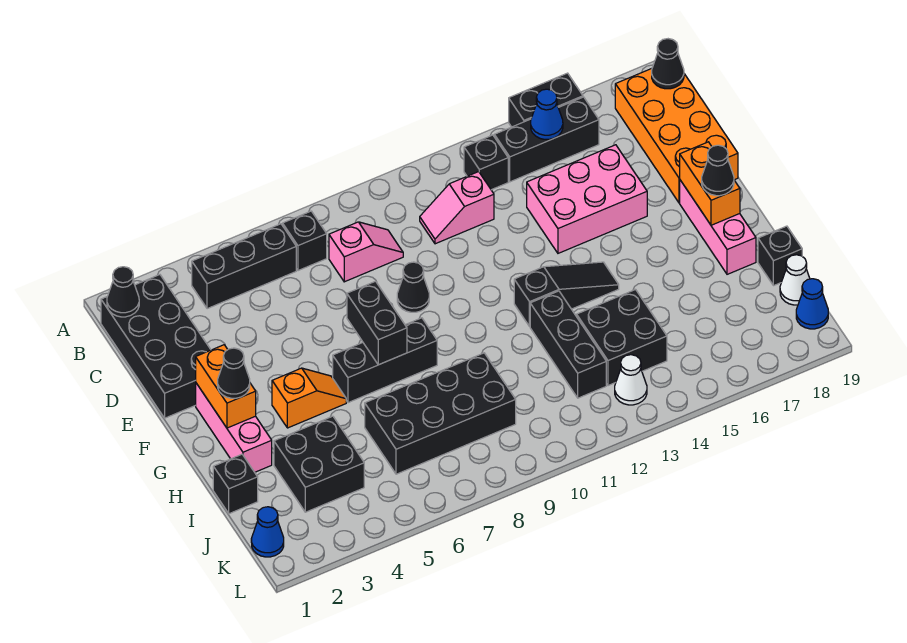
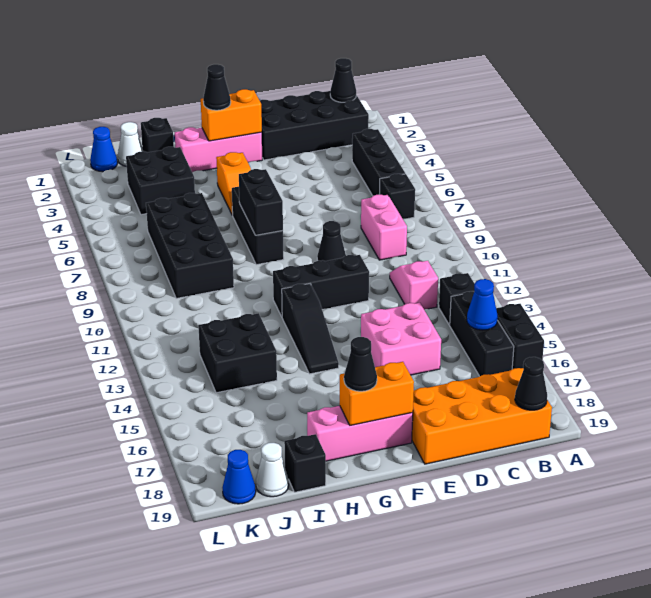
pink slope C8:C9 level 1 top 8 -> pink brick C8:C9 level 1
pink brick D14:E16 level 1 -> pink brick D14:E15 level 1
black brick F7:G7 level 2 -> black brick G7:G8 level 2
black brick H12:J12 level 1 -> black brick E11:G11 level 1
white cone K13 level 1 -> white cone J1 level 1

